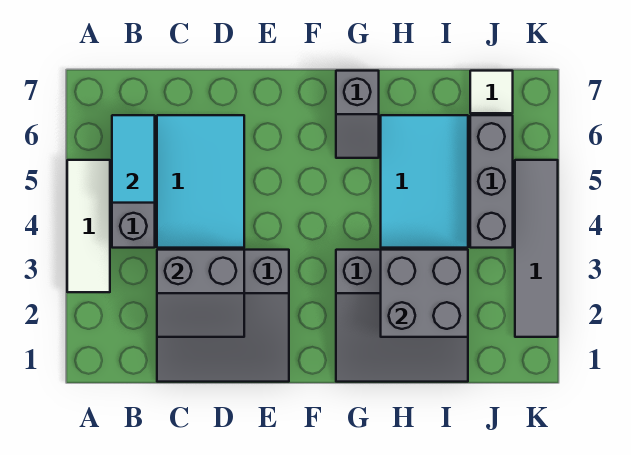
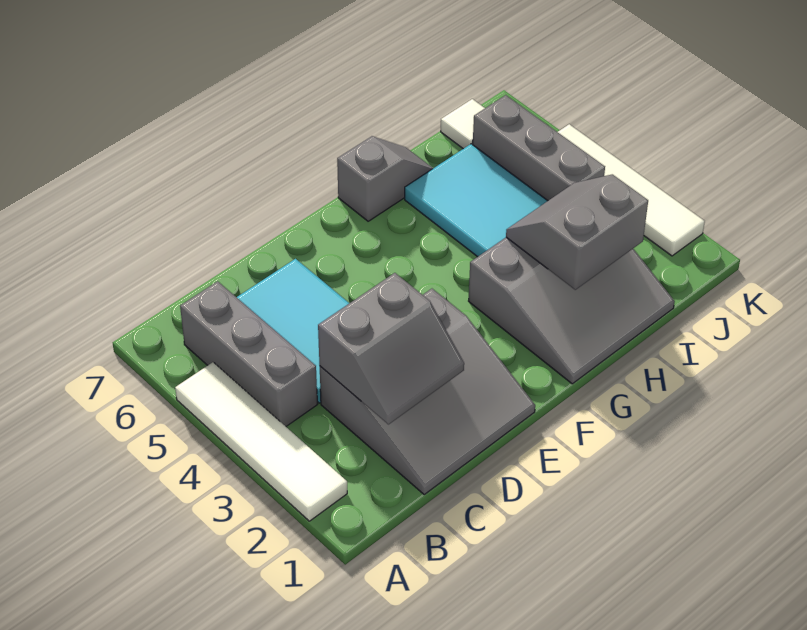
white tile A3:A5 level 1 -> white tile A2:A5 level 1
cyan tile B5:B6 level 2 -> none
grey slope G6:G7 level 1 top 7 -> grey slope G7:H7 level 1 top G
grey brick H2:I3 level 2 -> grey slope H2:I3 level 2 top 2
grey tile K2:K5 level 1 -> white tile K2:K5 level 1

